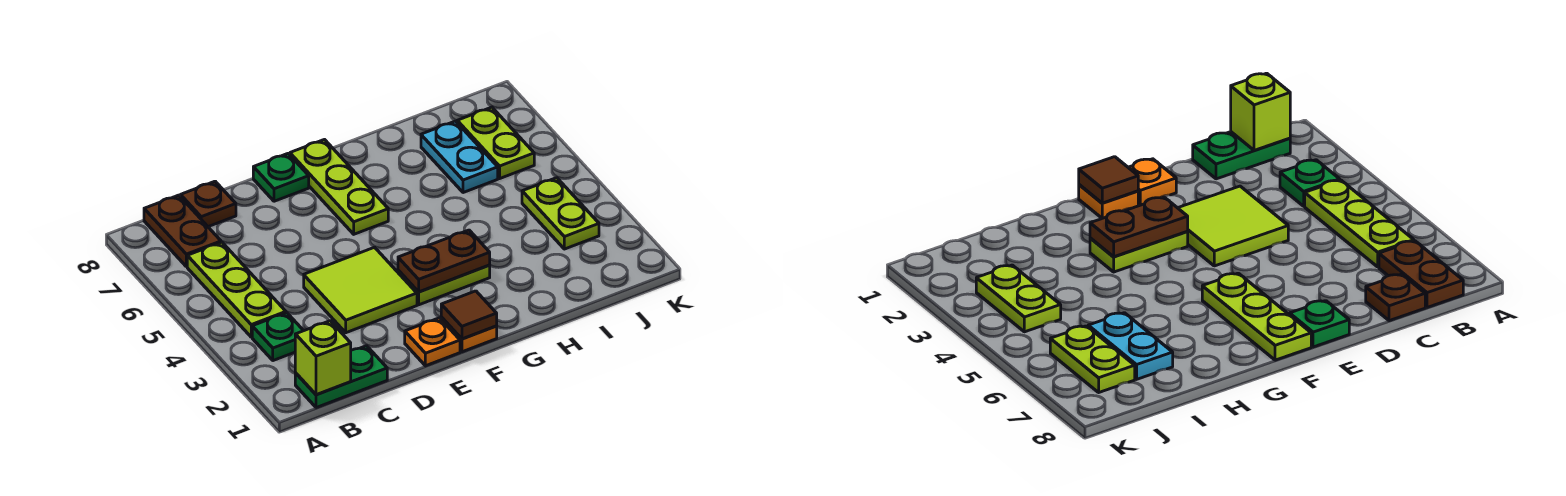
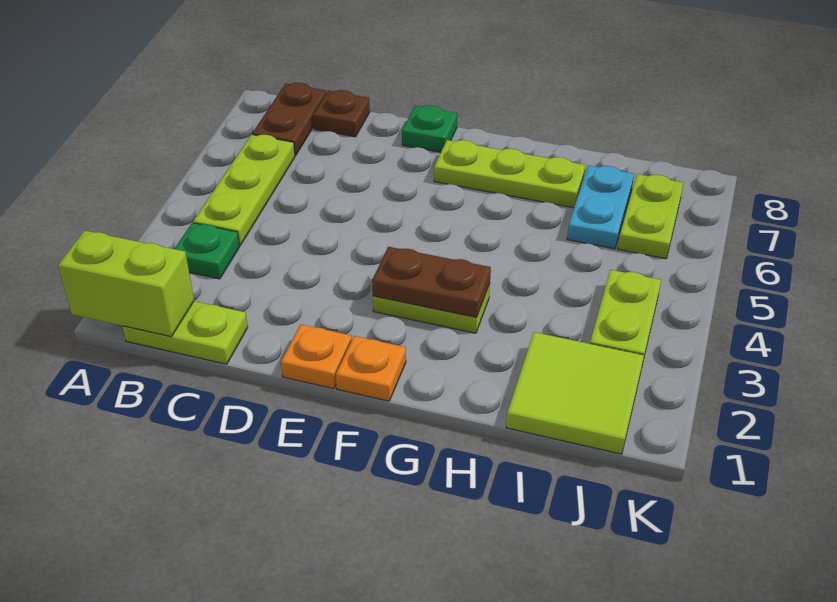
green plate B1:C1 level 1 -> lime plate B1:C1 level 1
lime brick B1 level 2 -> lime brick A1:B1 level 2
lime tile D3:E4 level 1 -> lime tile I1:J2 level 1
brown tile F1 level 2 -> none
lime plate F6:F8 level 1 -> lime plate F7:H7 level 1

